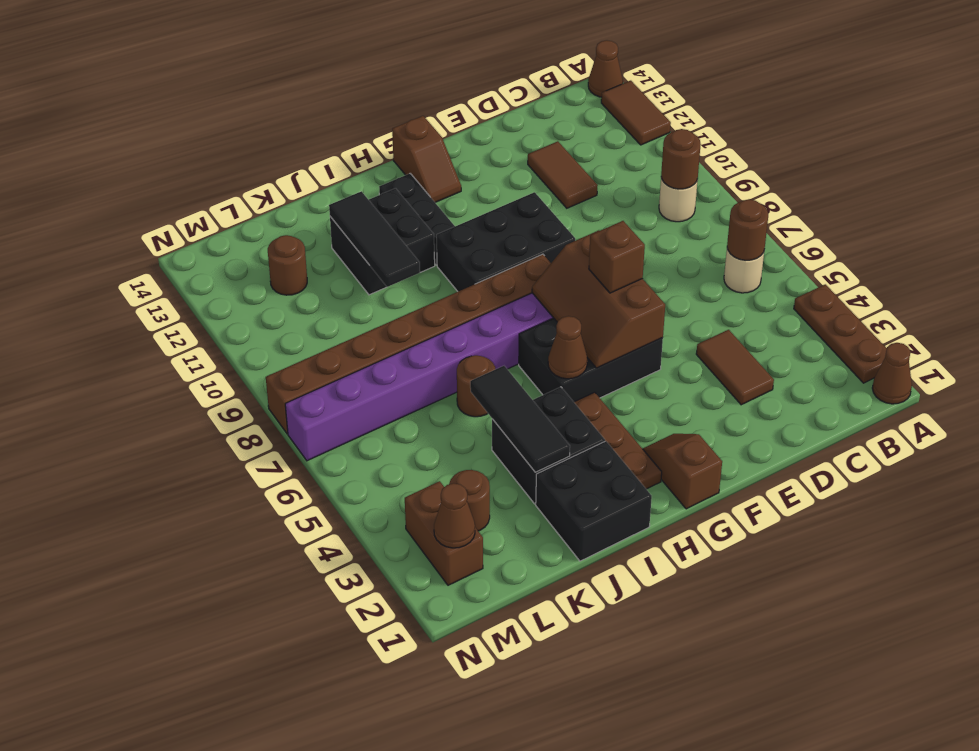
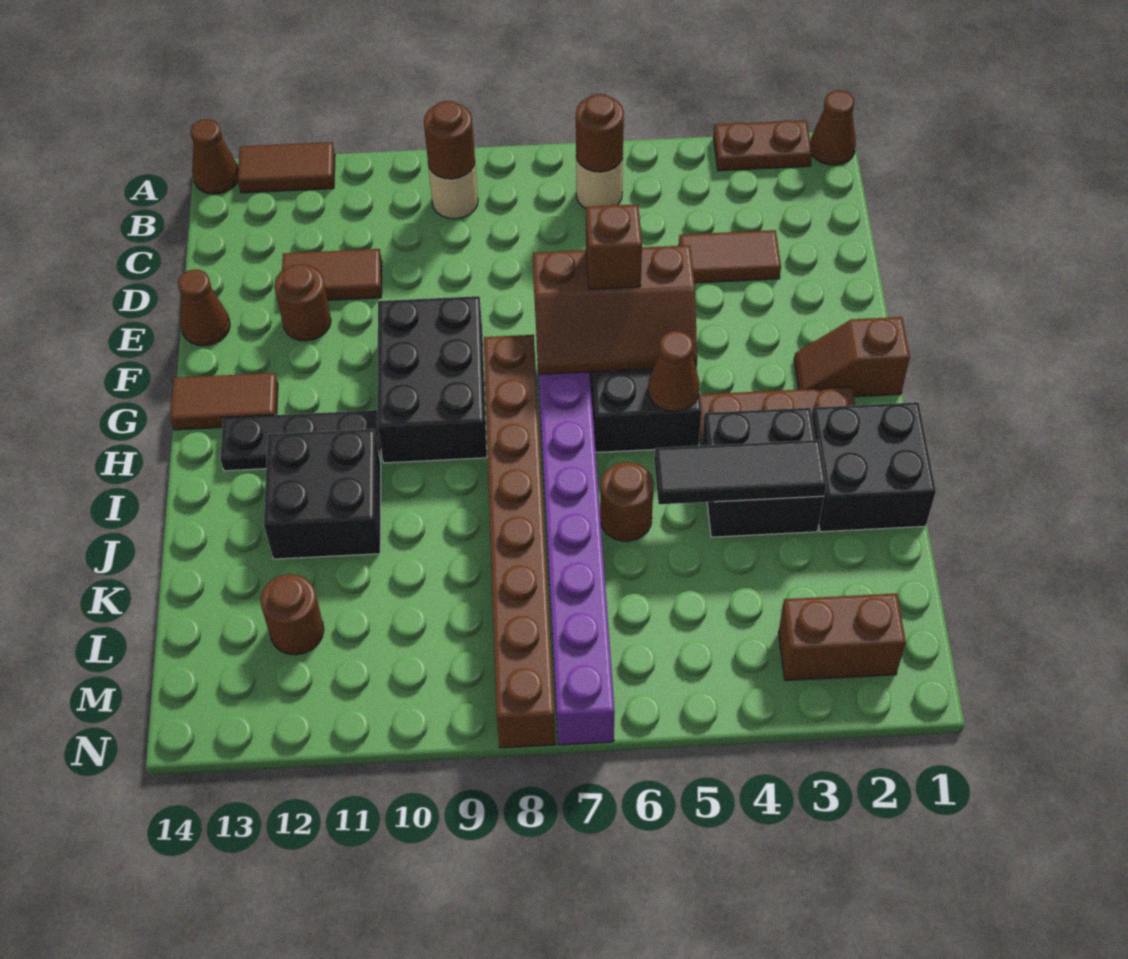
brown plate A2:A4 level 1 -> brown plate A2:A3 level 1
brown slope G13:G14 level 1 top 14 -> brown tile G13:G14 level 1
black tile J10:J12 level 2 -> none
brown round brick L3 level 1 -> brown round brick E12 level 1
brown cone M2 level 2 -> brown cone E14 level 1

